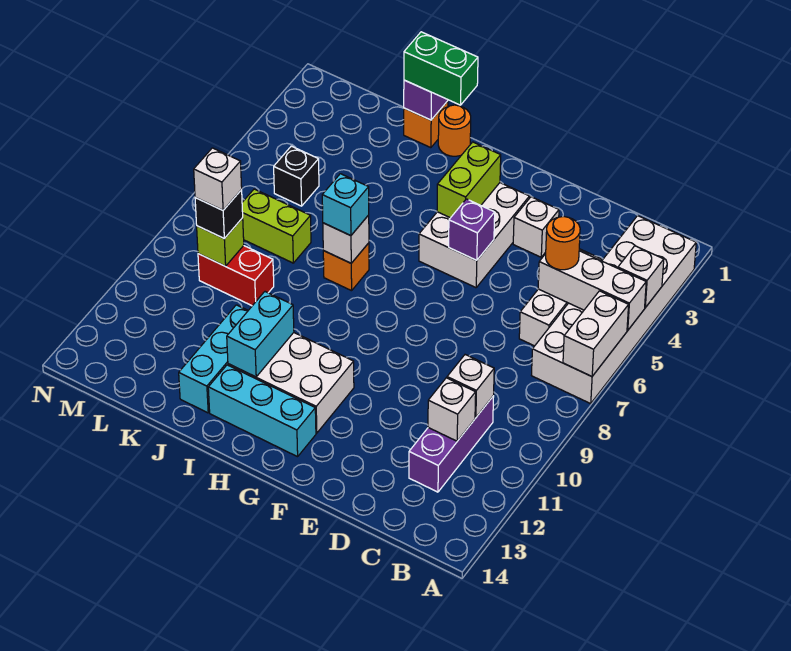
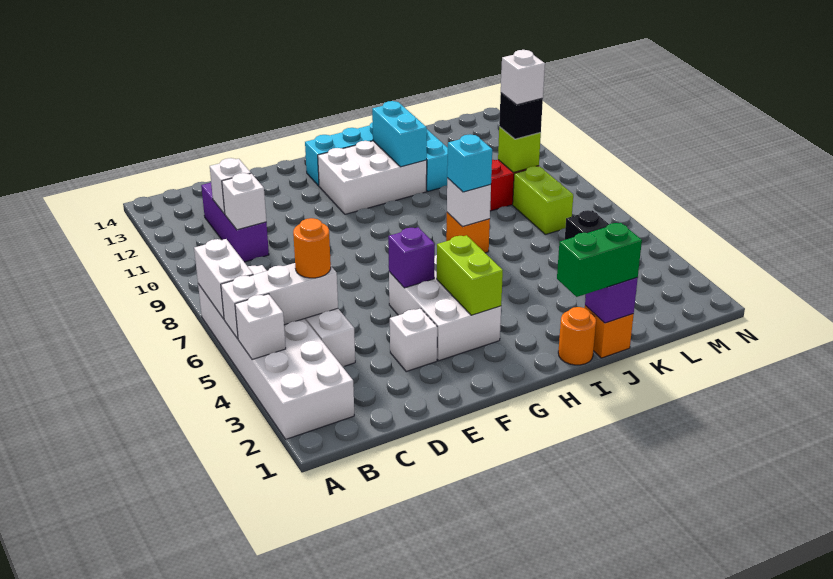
lime brick K7:L7 level 1 -> lime brick L7:L8 level 1

